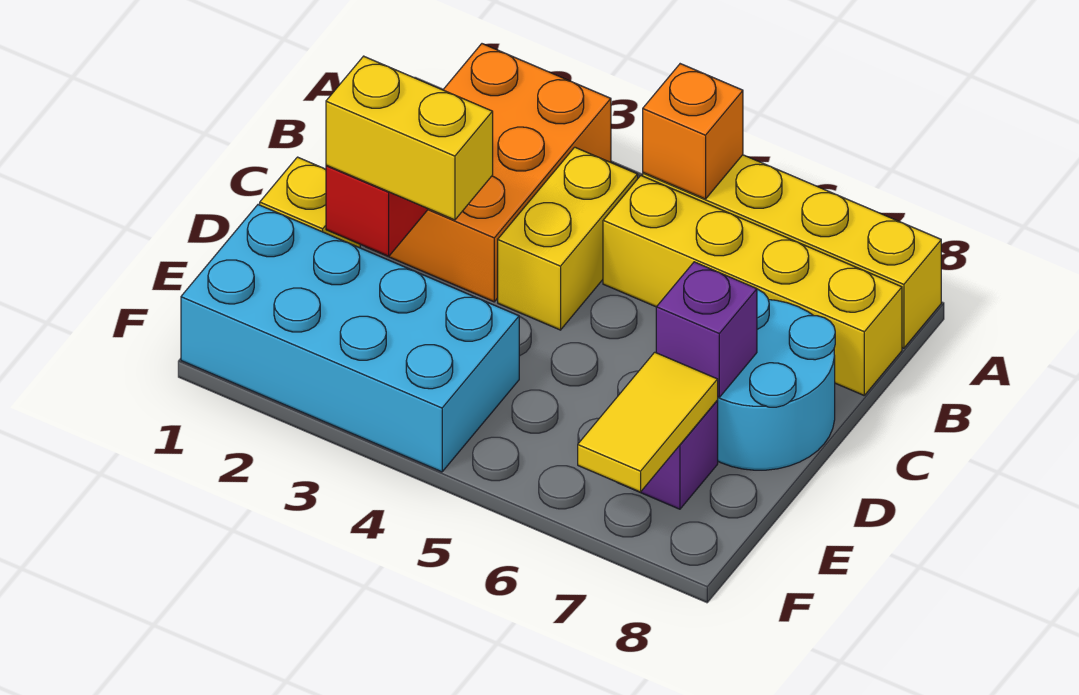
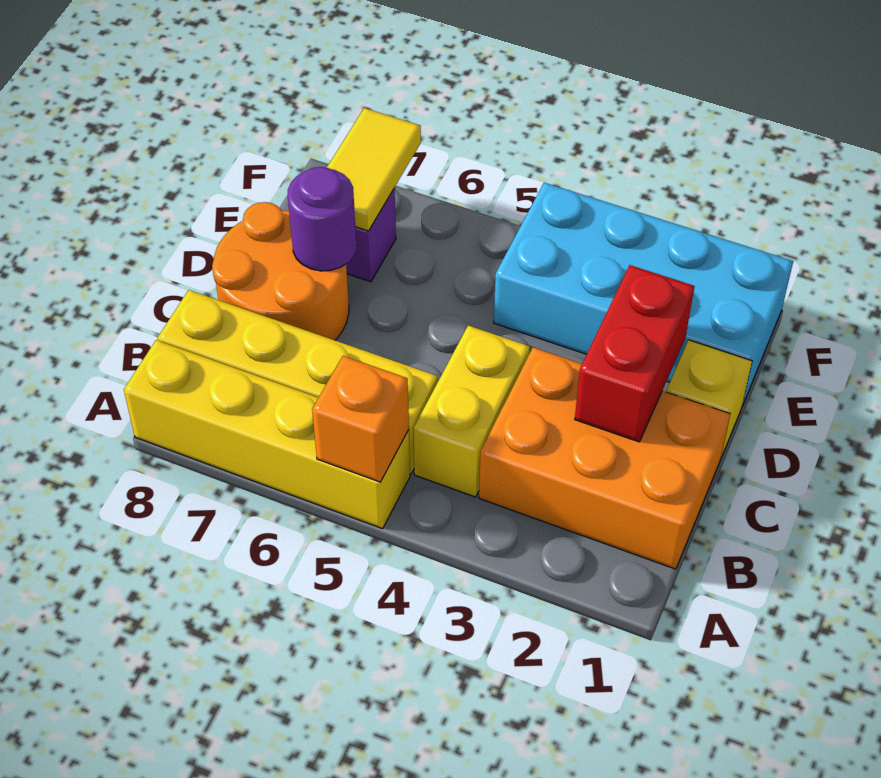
orange brick A2:C3 level 1 -> orange brick B1:C3 level 1
cyan round brick C7:D8 level 1 -> orange round brick C7:D8 level 1
yellow brick D2:D3 level 3 -> none
purple brick D7 level 2 -> purple round brick D7 level 2

